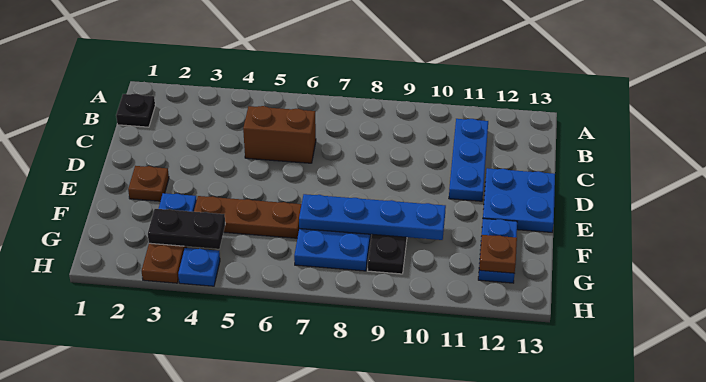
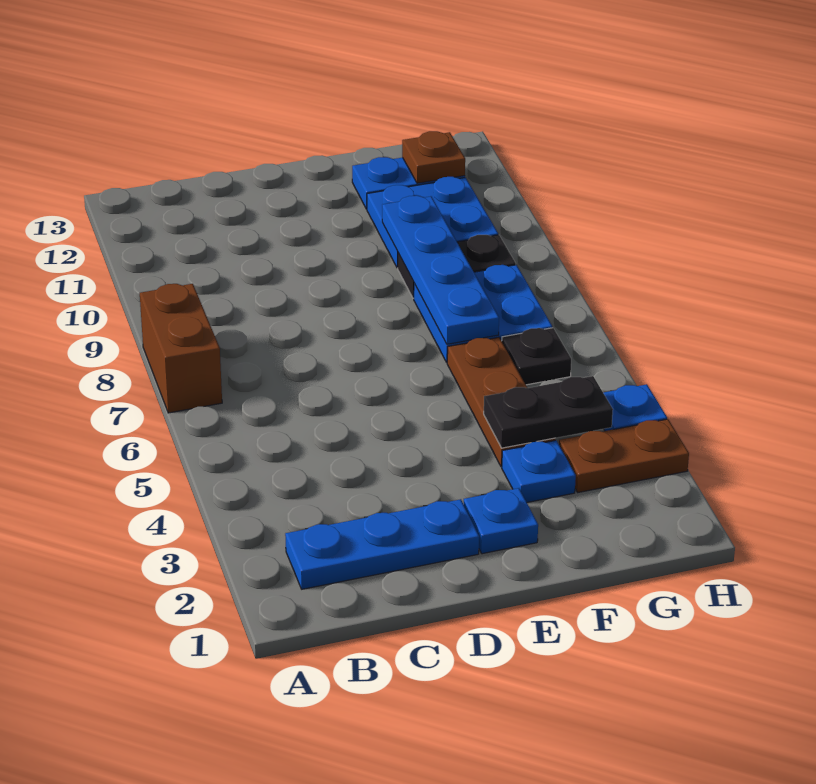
black plate B1 level 1 -> black plate G6 level 1
blue plate B11:D11 level 1 -> blue plate B2:D2 level 1
brown brick C5:C6 level 1 -> brown brick A7:A8 level 1
blue plate D12:E13 level 1 -> blue plate F10:G11 level 1
brown plate E2 level 1 -> blue plate E2 level 1
black plate G3:G4 level 2 -> black plate F4:G4 level 2

